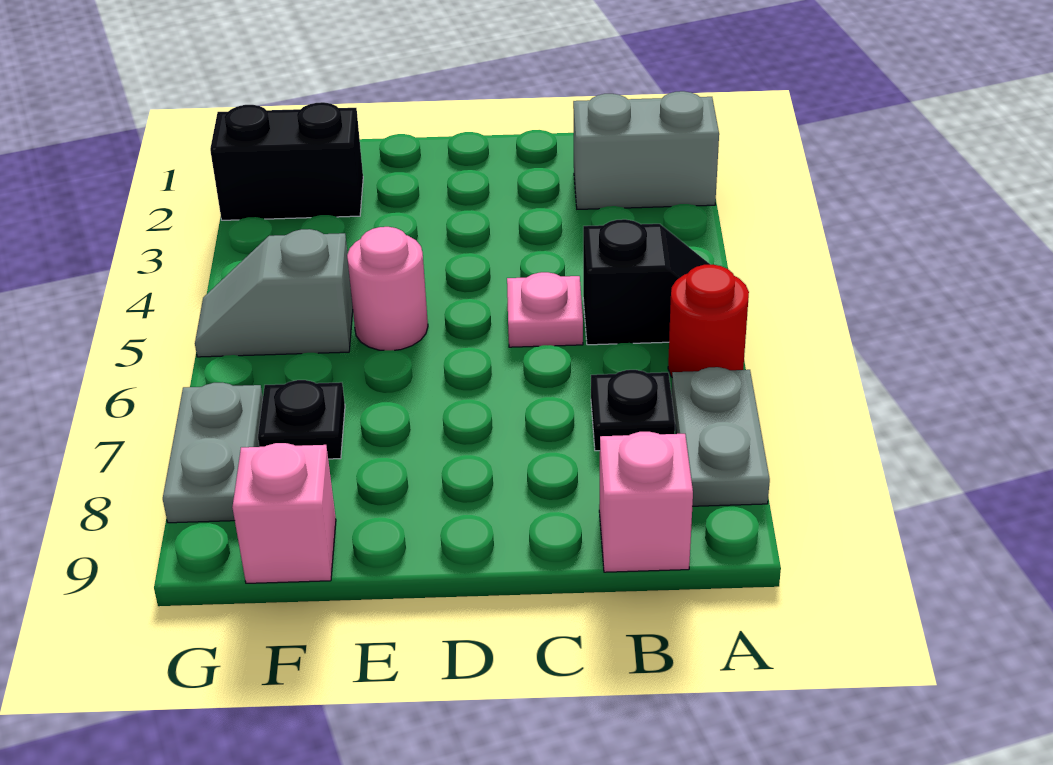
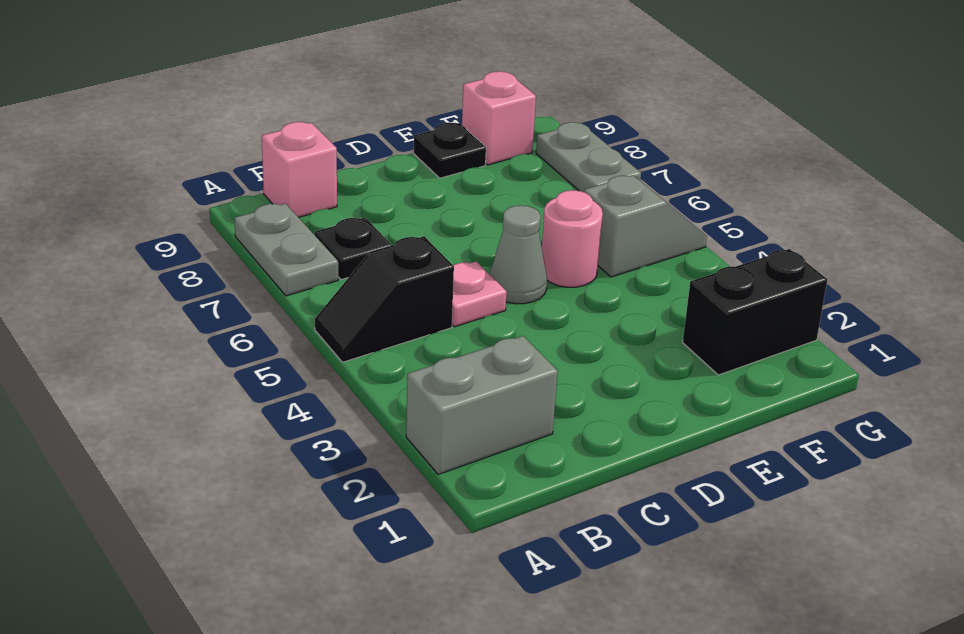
red round brick A6 level 1 -> none
none -> grey cone D5 level 1
black plate F7 level 1 -> black plate E9 level 1

